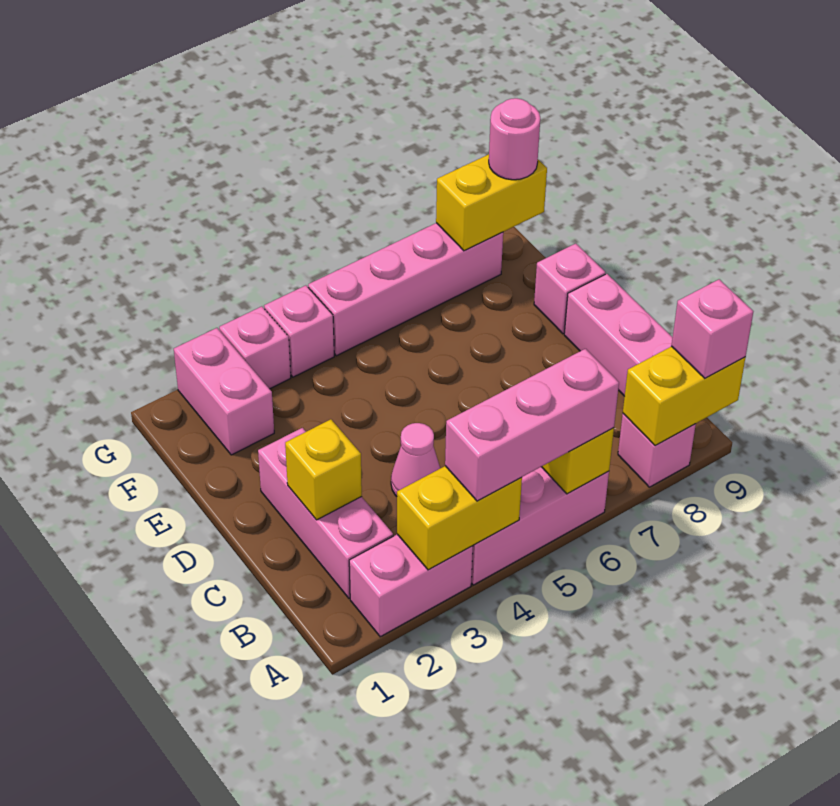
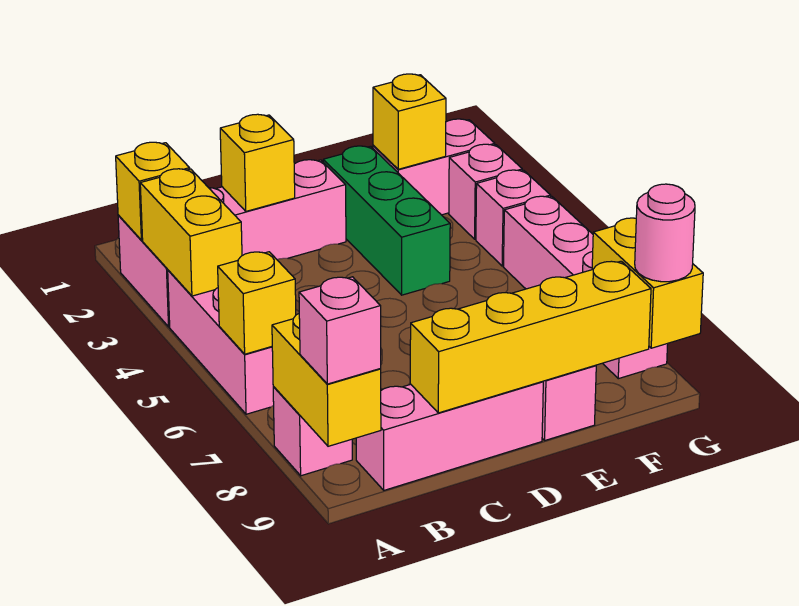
none -> yellow brick A2 level 2
pink brick A4:A6 level 3 -> none
pink cone C4 level 1 -> none
none -> yellow brick C9:F9 level 2
none -> green brick E2:E4 level 1
none -> yellow brick F2 level 2

